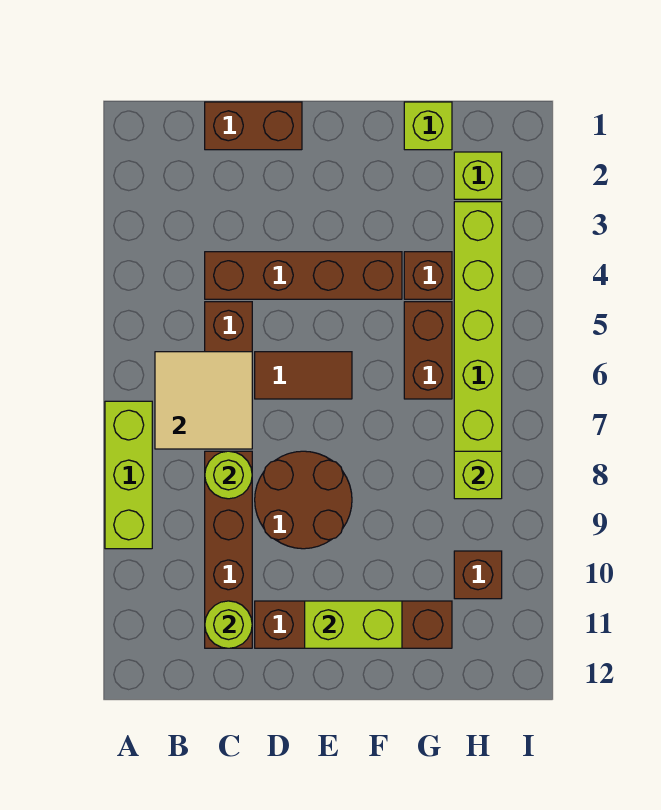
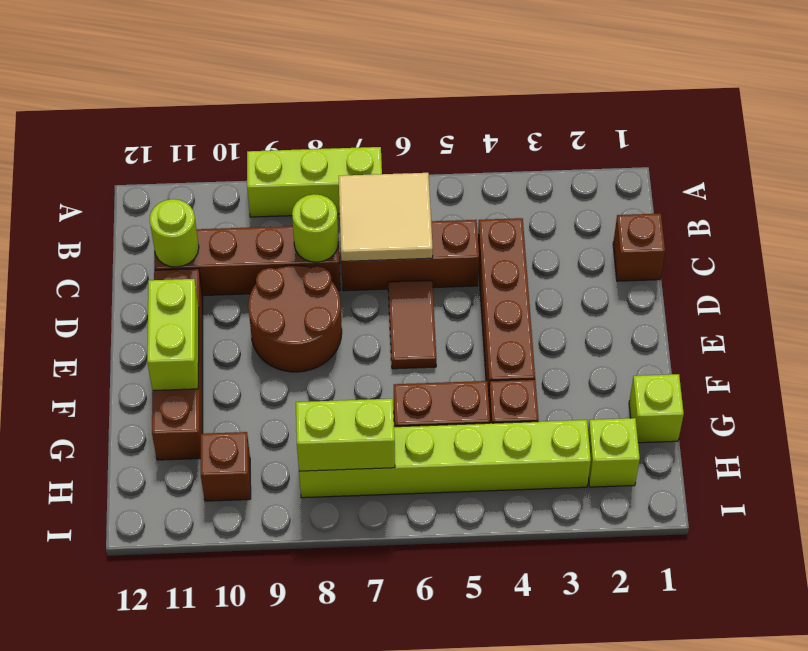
brown brick C1:D1 level 1 -> brown brick C1 level 1
lime brick H8 level 2 -> lime brick H7:H8 level 2

